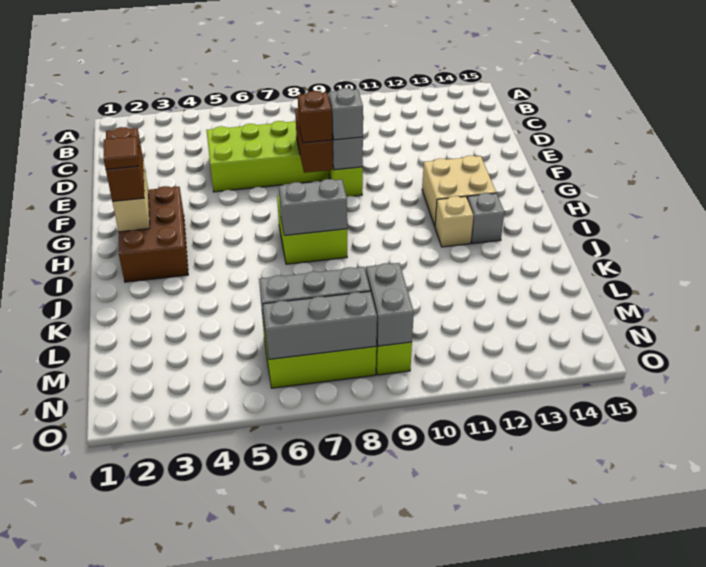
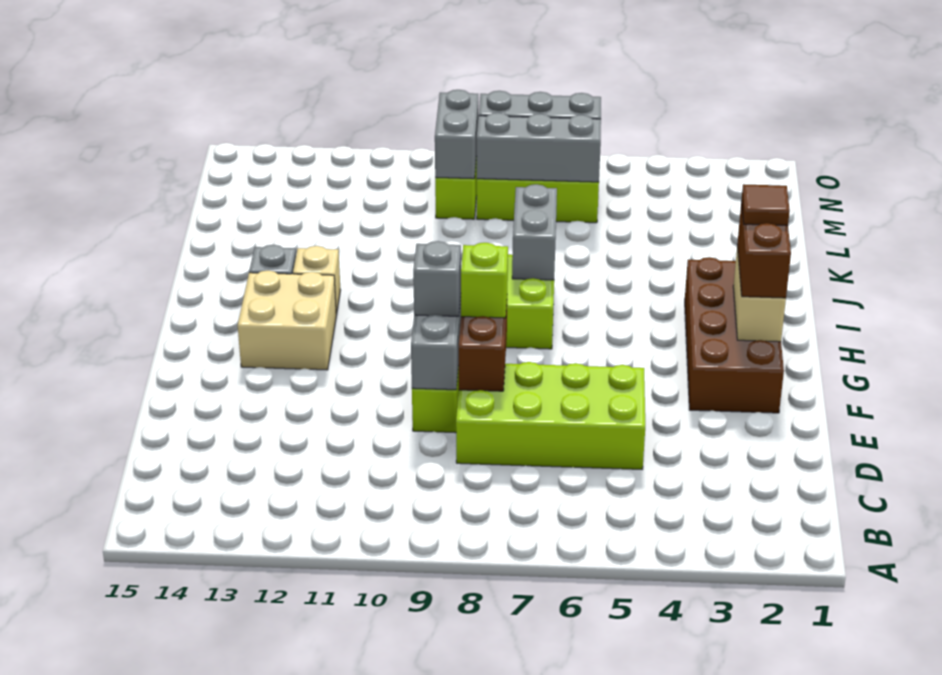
brown brick F8 level 3 -> lime brick F8 level 3
brown brick G2:I3 level 1 -> brown brick F2:I3 level 1
grey brick I7:I8 level 2 -> grey brick I7:J7 level 2

